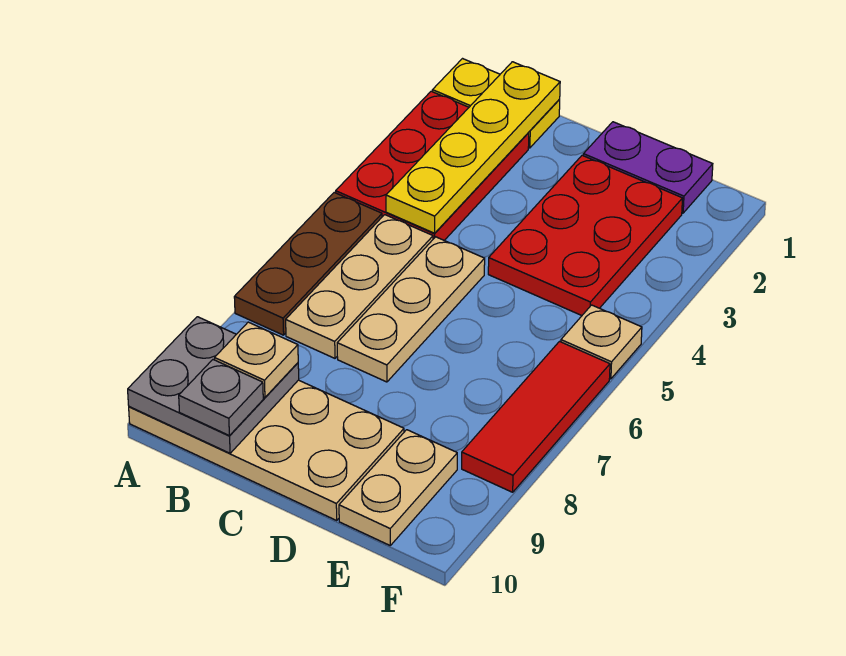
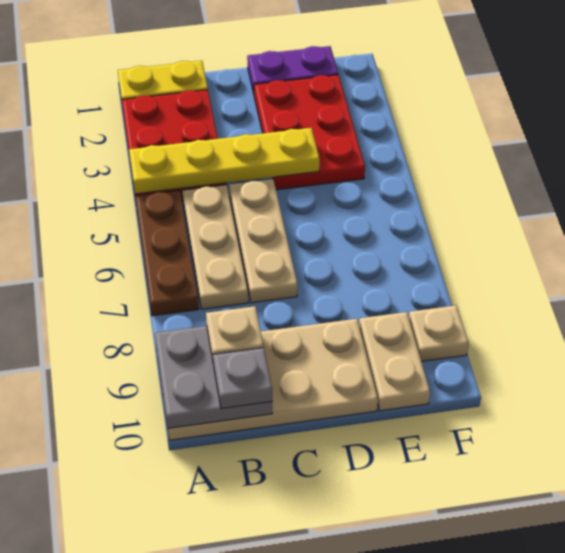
yellow plate B1:B4 level 2 -> yellow plate A4:D4 level 2
tan plate F5 level 1 -> tan plate F9 level 1
red tile F6:F8 level 1 -> none

